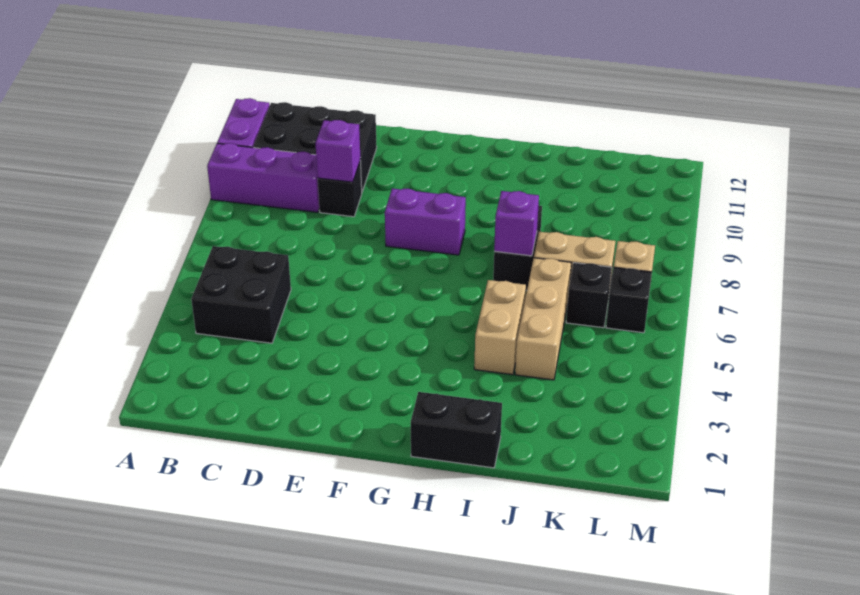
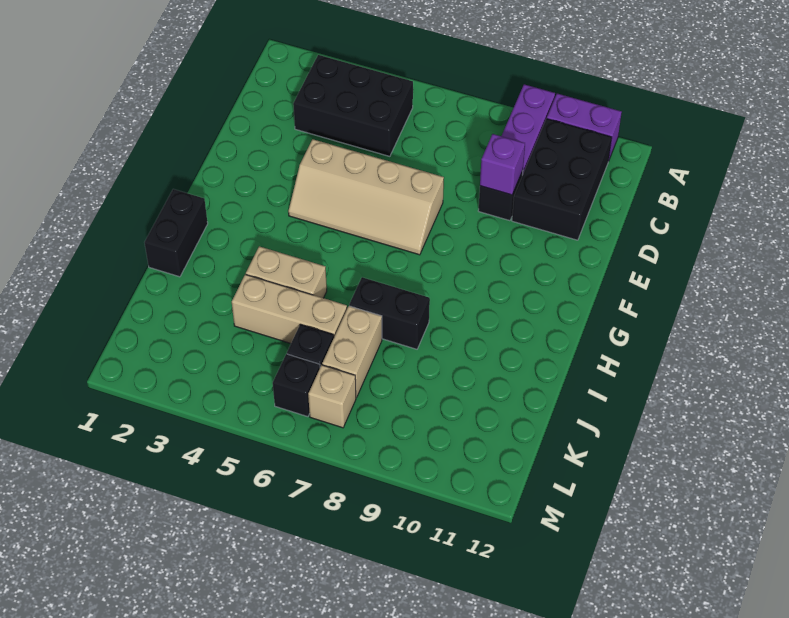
black brick B4:C5 level 1 -> black brick B3:C5 level 1
none -> tan slope E4:F7 level 1 top E
purple brick F8:G8 level 1 -> none
purple brick I7 level 2 -> none

